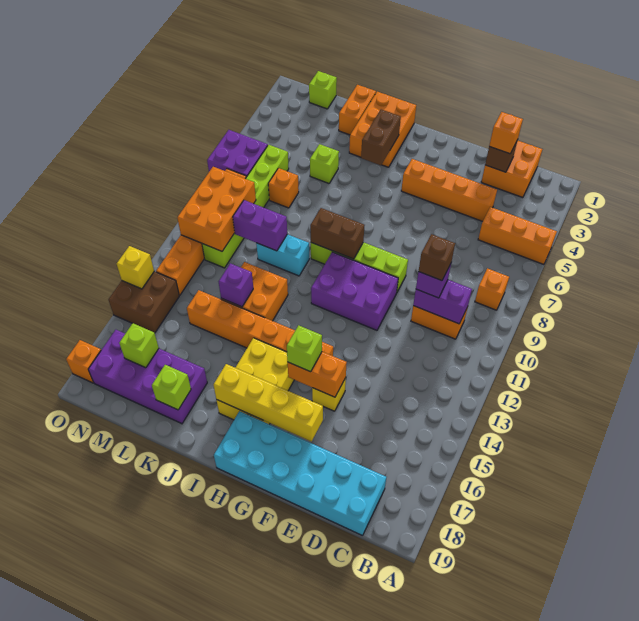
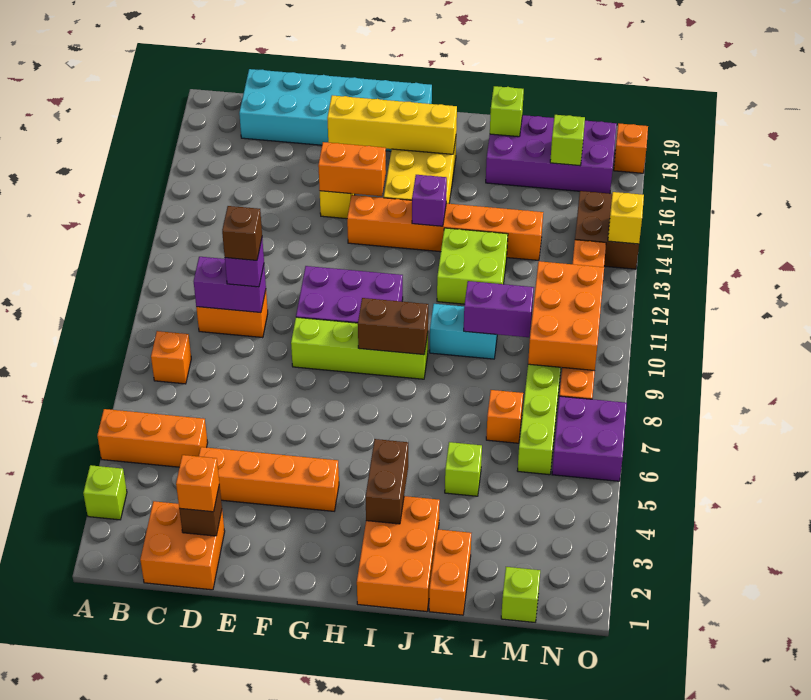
lime brick G15 level 3 -> lime brick A3 level 1
orange brick J12:K13 level 1 -> lime brick J12:K13 level 1
purple brick K13 level 2 -> purple brick I14 level 2

